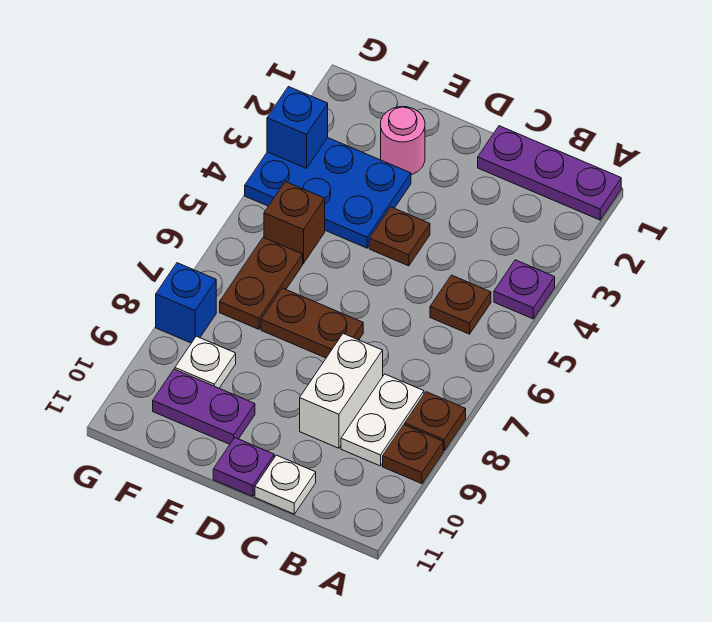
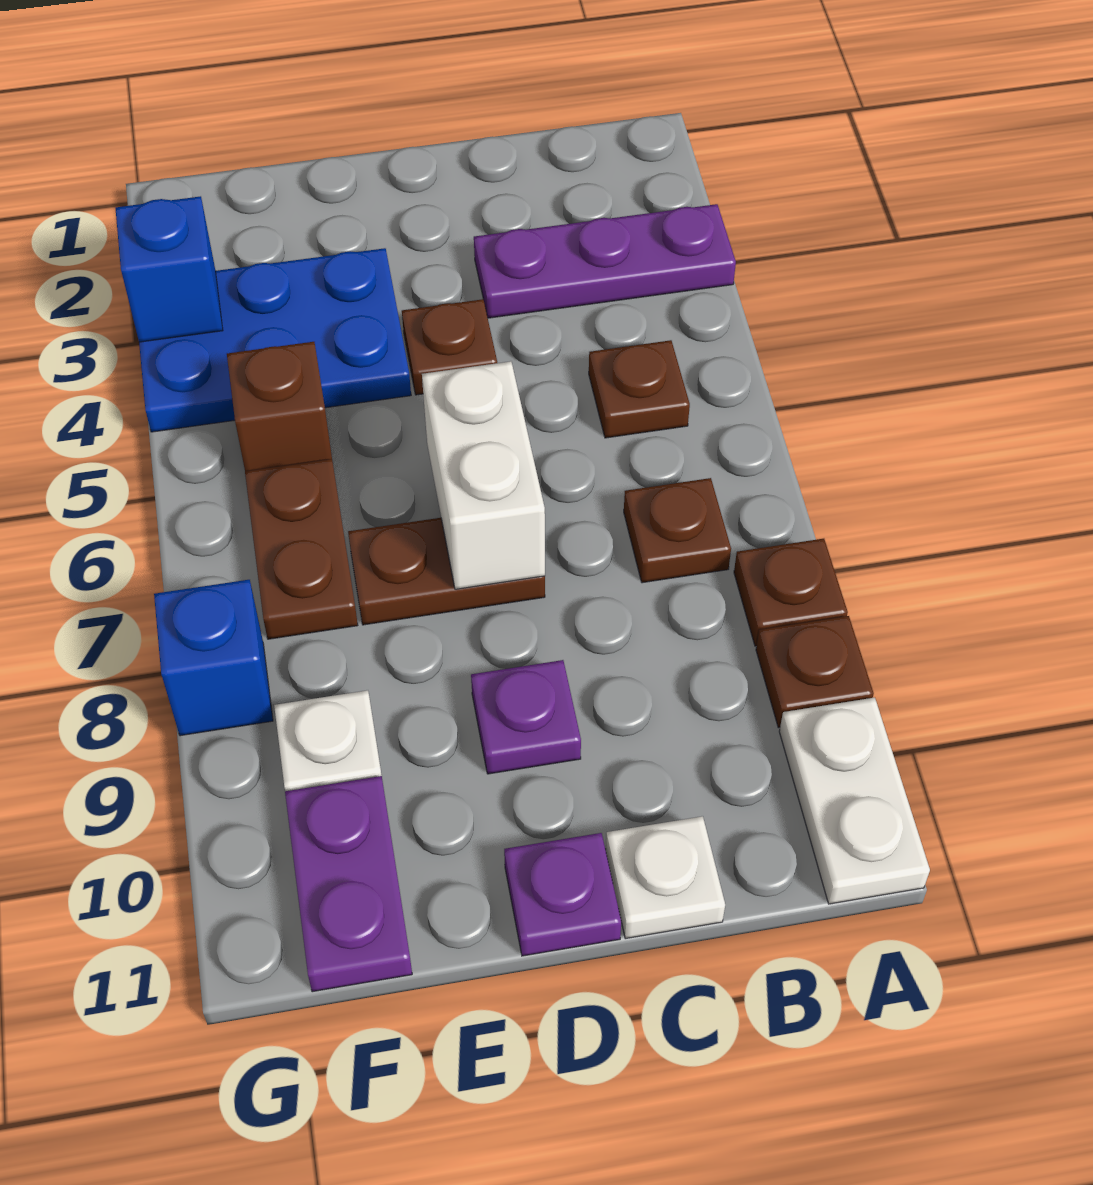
purple plate A1:C1 level 1 -> purple plate A3:C3 level 1
purple plate A4 level 1 -> purple plate D9 level 1
none -> brown plate B7 level 1
white plate B8:B9 level 1 -> white plate A10:A11 level 1
white brick C8:C9 level 1 -> white brick D6:D7 level 2
pink round brick E2 level 1 -> none
purple plate E10:F10 level 1 -> purple plate F10:F11 level 1

